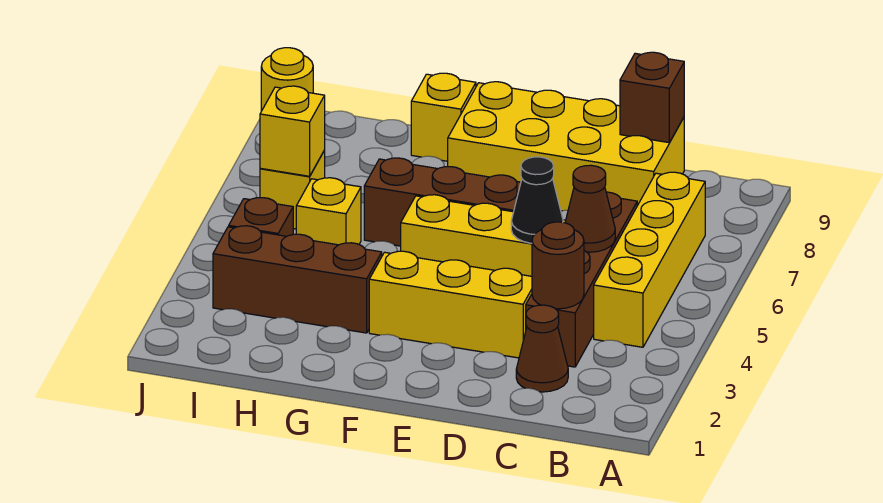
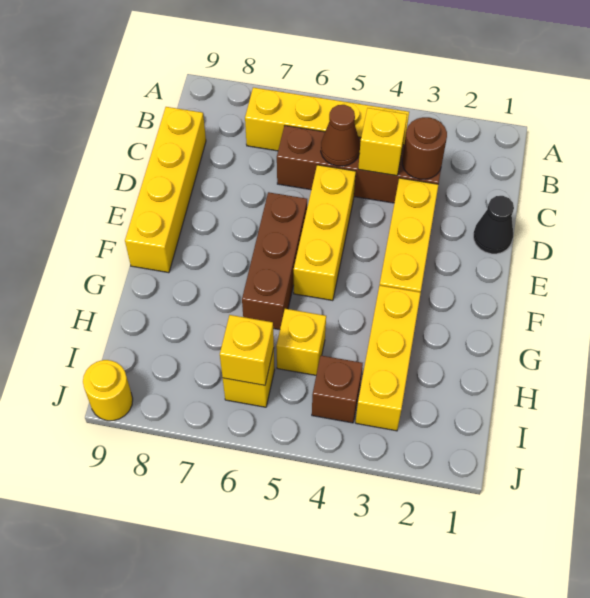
brown cone C2 level 1 -> none
yellow brick C8:F9 level 1 -> yellow brick C9:F9 level 1
brown brick C9 level 2 -> none
black cone D5 level 2 -> black cone D1 level 1
brown brick G3:I3 level 1 -> yellow brick G3:I3 level 1
yellow brick G9 level 1 -> yellow brick C4 level 2

